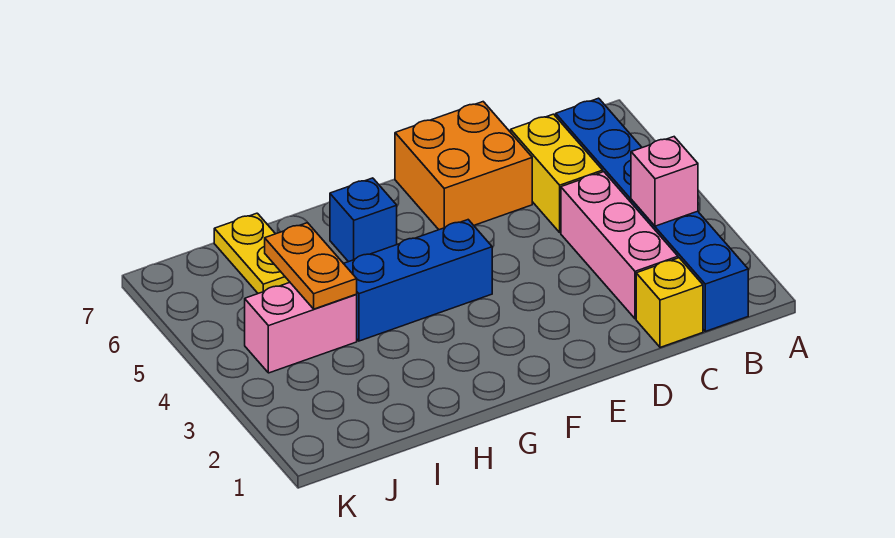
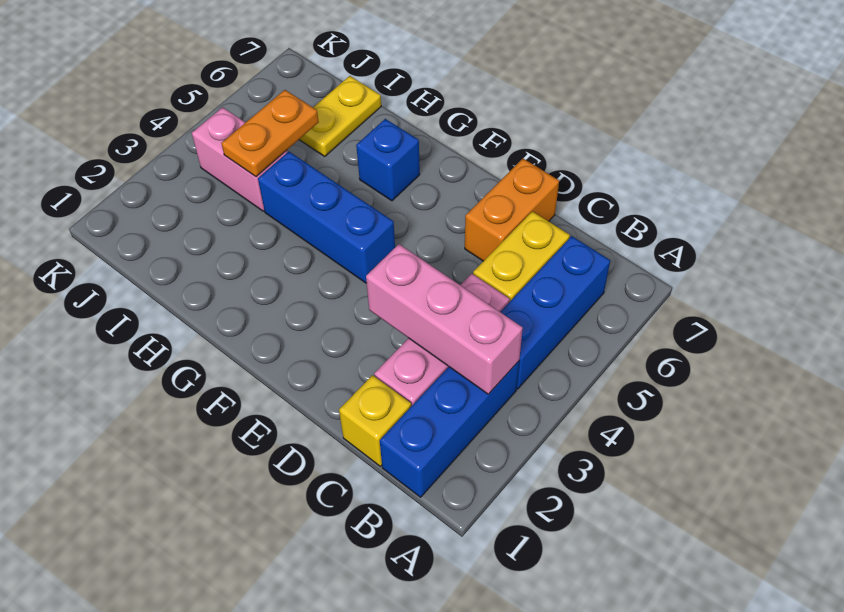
pink brick B3 level 2 -> pink brick B3:D3 level 2
orange brick D6:E7 level 1 -> orange brick D6:D7 level 1

